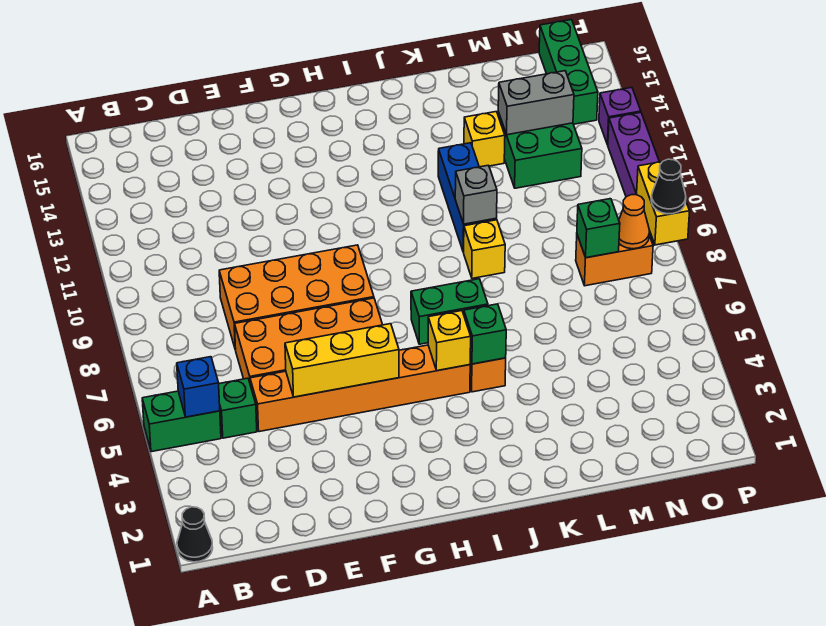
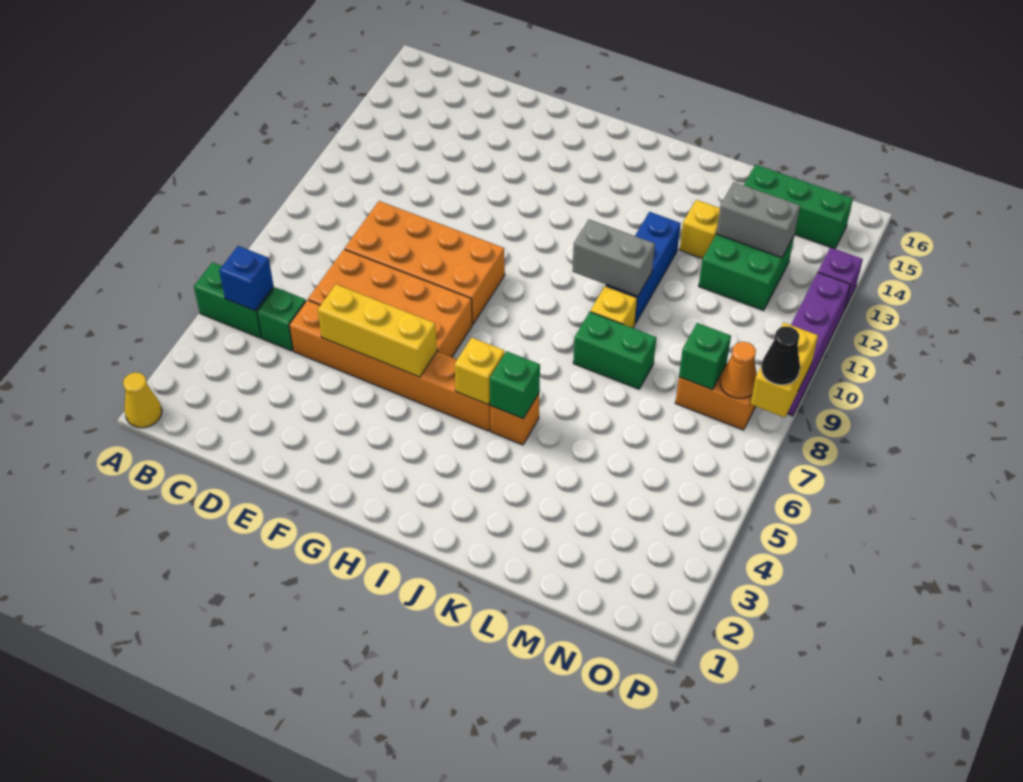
black cone A1 level 1 -> yellow cone A1 level 1
green brick I7:J7 level 1 -> green brick K8:L8 level 1
grey brick K10 level 2 -> grey brick J10:K10 level 2
green brick O14:O16 level 1 -> green brick M15:O15 level 1

